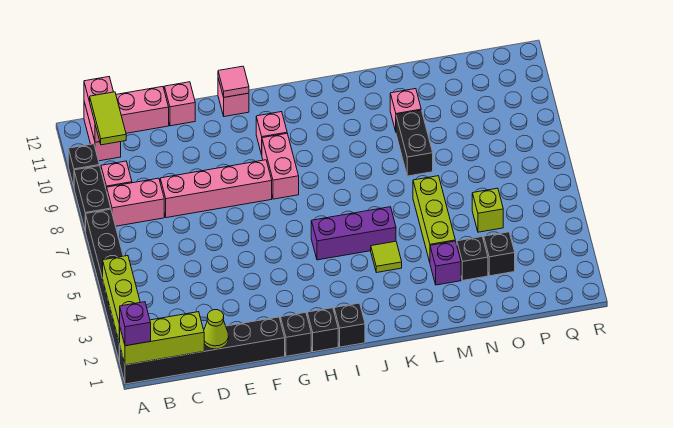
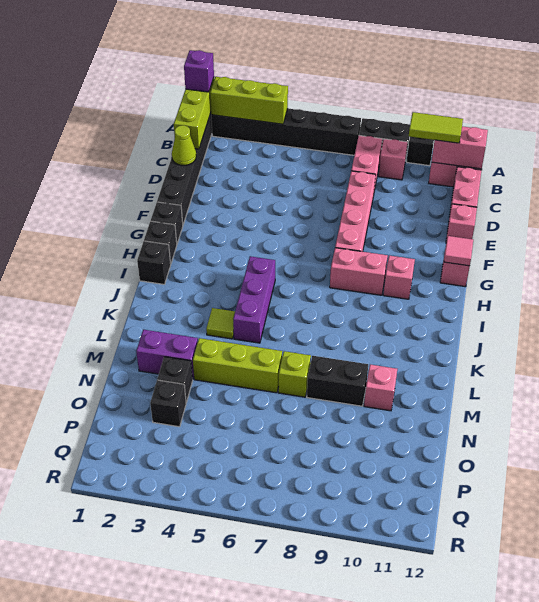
purple brick M3 level 1 -> purple brick M2:M3 level 1
lime brick O5 level 1 -> lime brick M7 level 1

